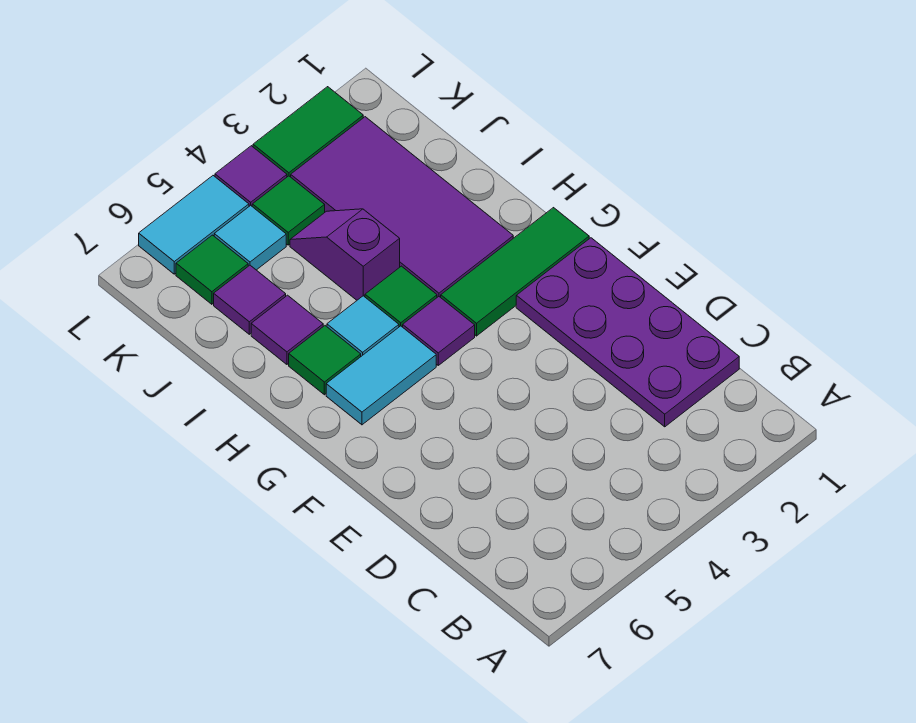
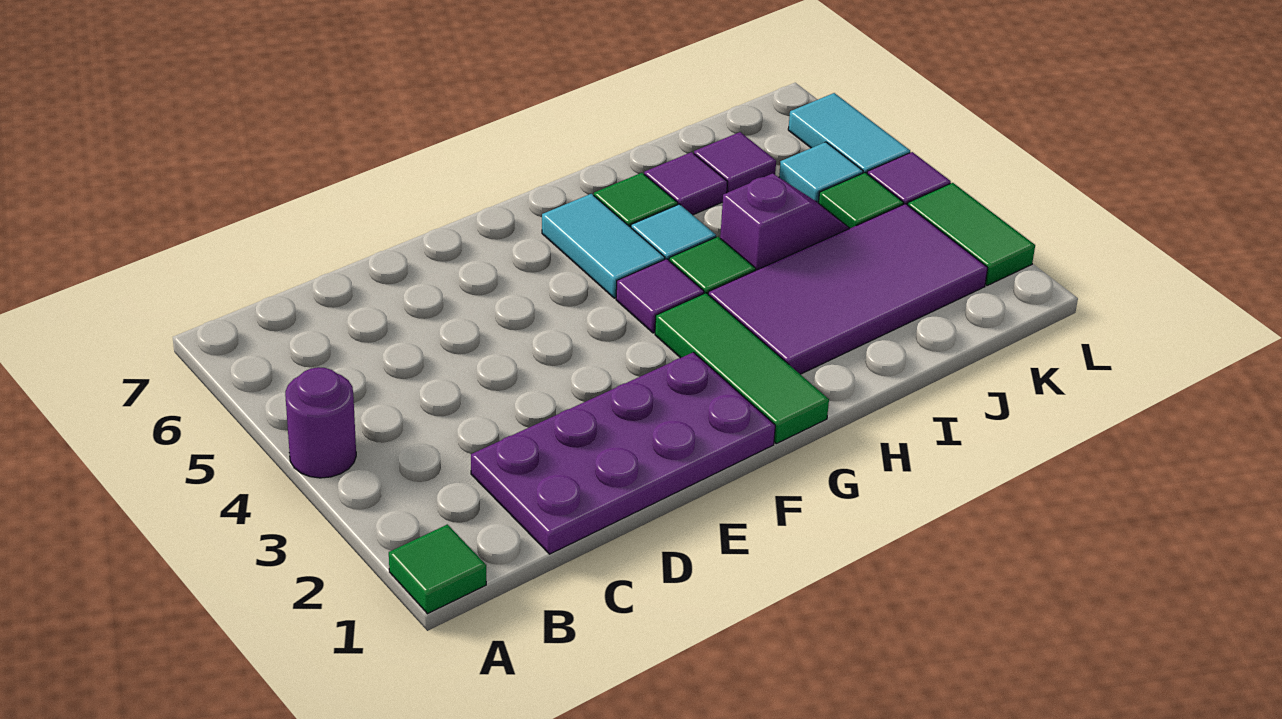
none -> purple round brick A4 level 1
green tile K6 level 1 -> green tile A1 level 1

